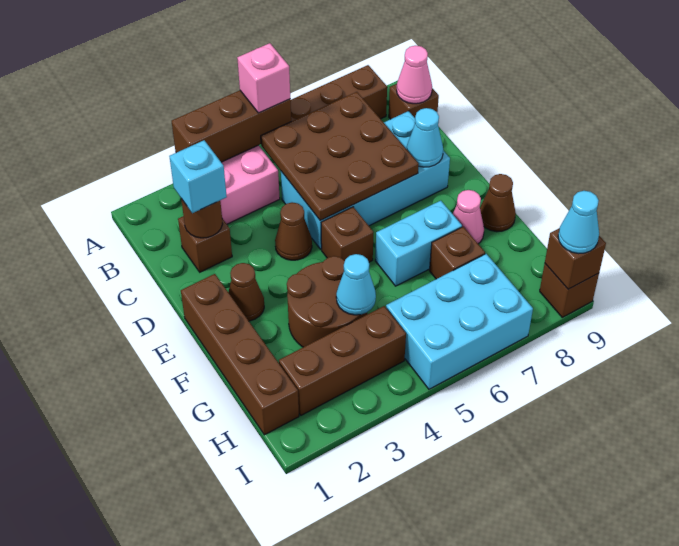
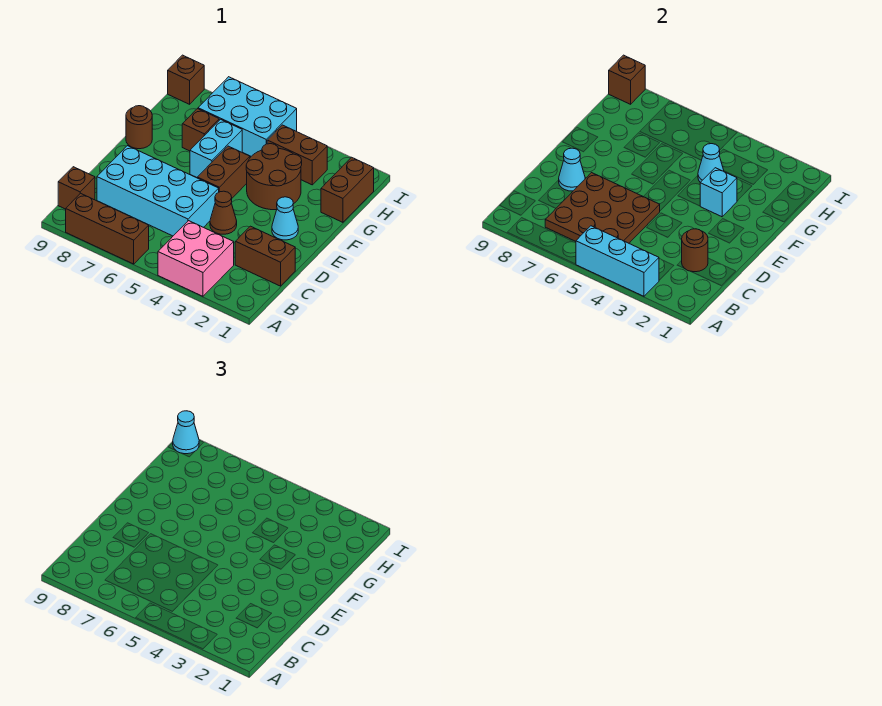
brown brick A3:A5 level 2 -> cyan brick A3:A5 level 2
pink brick A5 level 3 -> none
pink cone B9 level 2 -> none
brown brick C2 level 1 -> brown brick C1:C2 level 1
cyan brick C2 level 3 -> cyan brick F3 level 2
brown brick E1:H1 level 1 -> brown brick G1:H1 level 1
brown cone E2 level 1 -> cyan cone E2 level 1
brown brick E5 level 1 -> brown brick E5:F5 level 1
cyan brick F6:F7 level 1 -> cyan brick F6:G6 level 1
pink cone F8 level 1 -> none
brown cone F9 level 1 -> brown round brick F9 level 1
brown brick H2:H4 level 1 -> brown brick H3:H4 level 1

